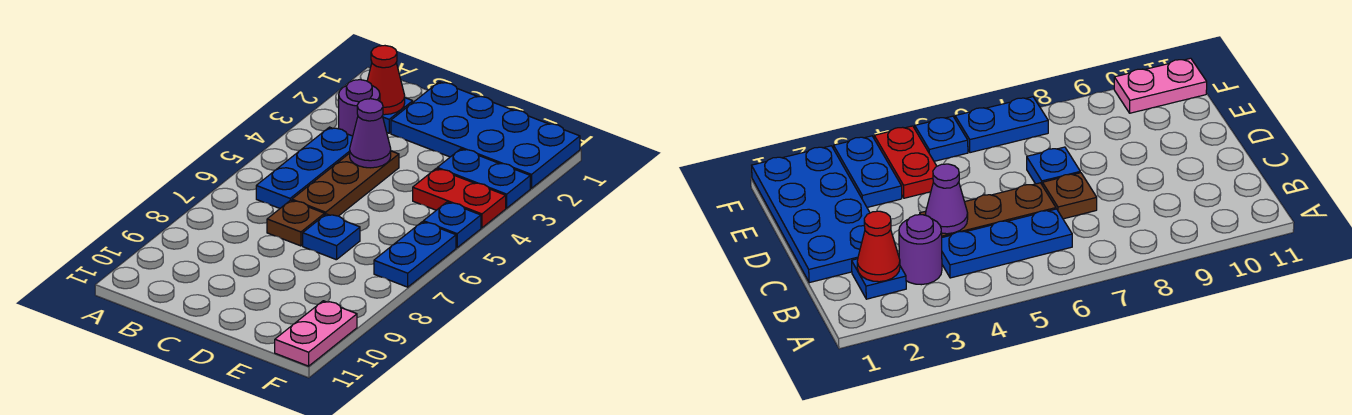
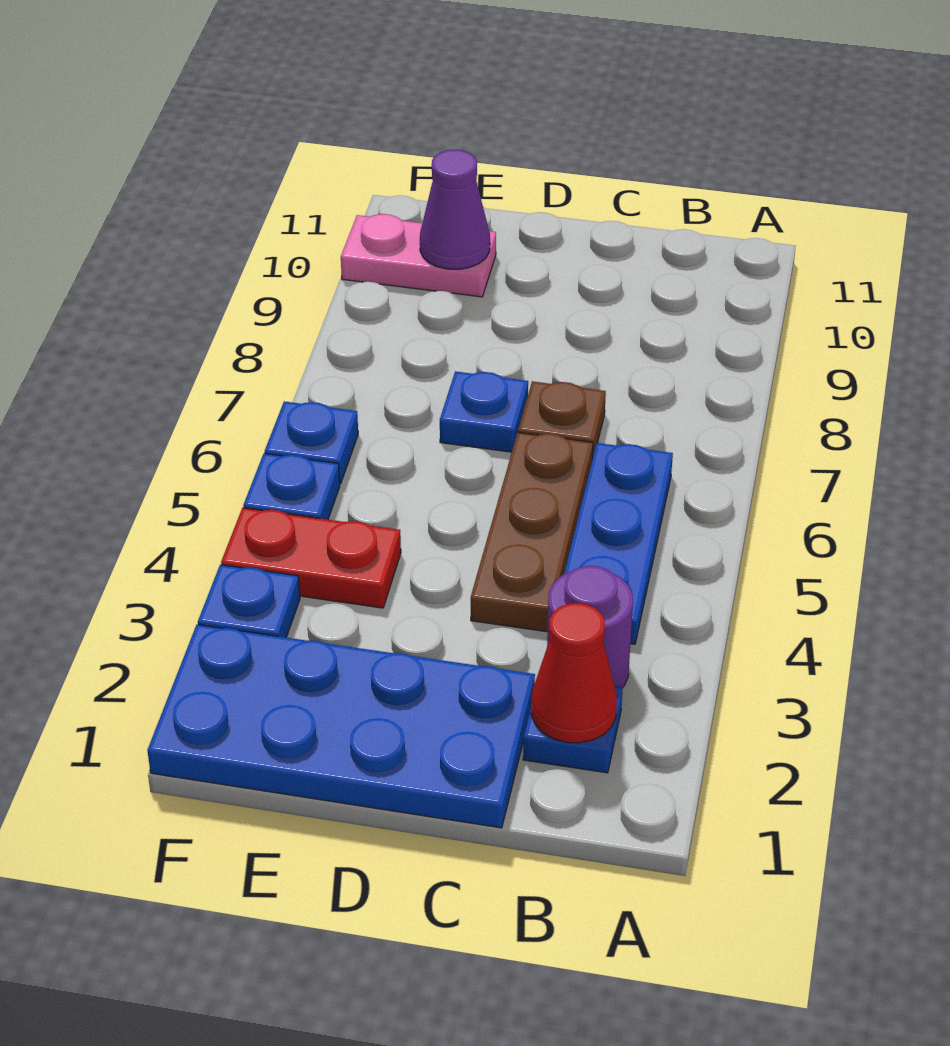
purple cone C4 level 2 -> purple cone E10 level 2
blue plate E3:F3 level 1 -> blue plate F3 level 1
blue plate F6:F7 level 1 -> blue plate F6 level 1
pink plate F10:F11 level 1 -> pink plate E10:F10 level 1

